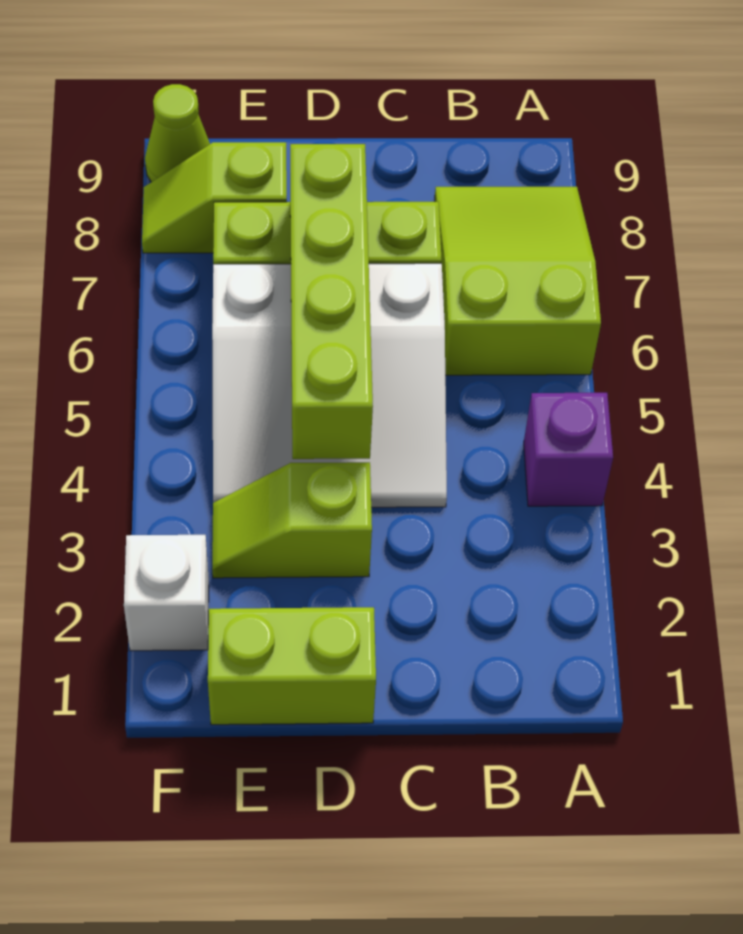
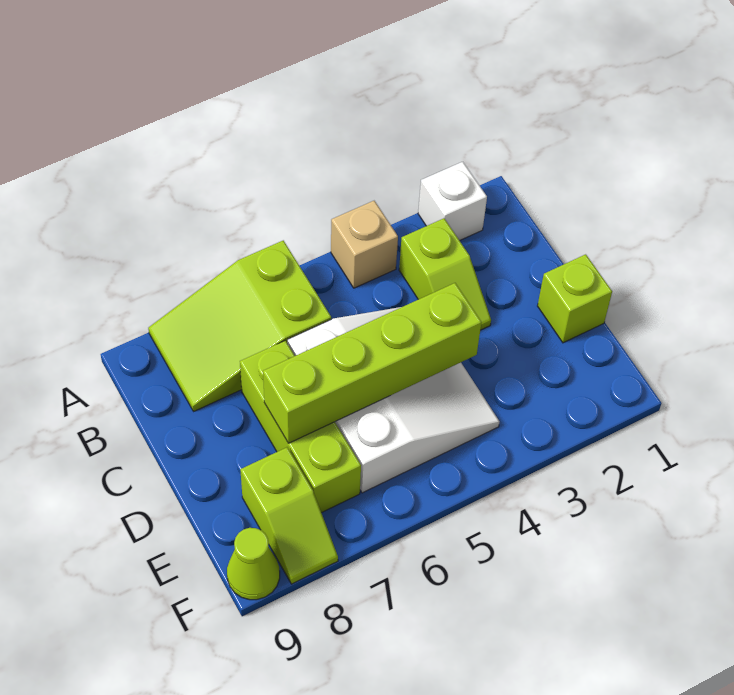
purple brick A4 level 1 -> tan brick A4 level 1
lime brick D1:E1 level 1 -> lime brick D1 level 1
lime slope D3:E3 level 1 top D -> lime slope B3:C3 level 1 top B
white brick F2 level 1 -> white brick A2 level 1

